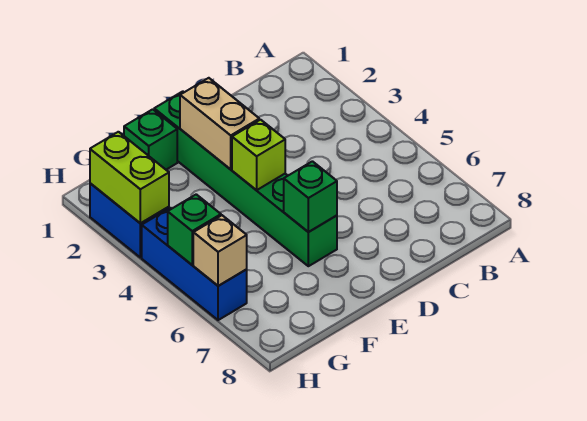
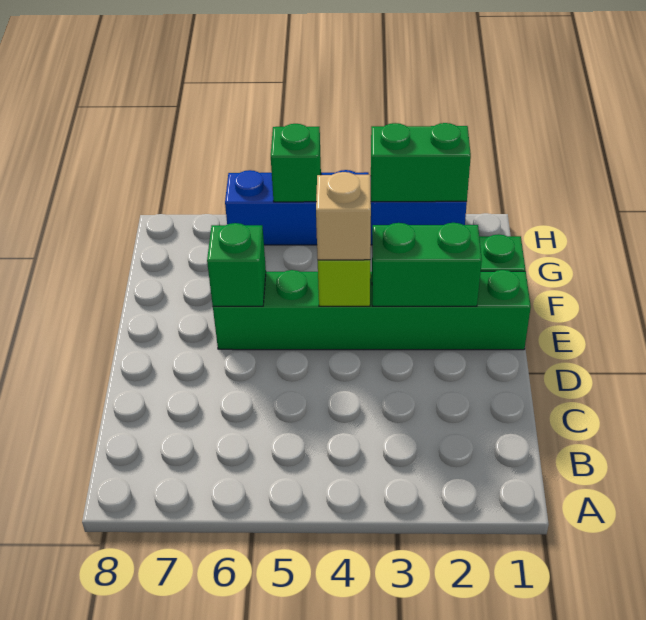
tan brick E2:E3 level 2 -> green brick E2:E3 level 2
lime brick H2:H3 level 2 -> green brick H2:H3 level 2
tan brick H6 level 2 -> tan brick E4 level 3

